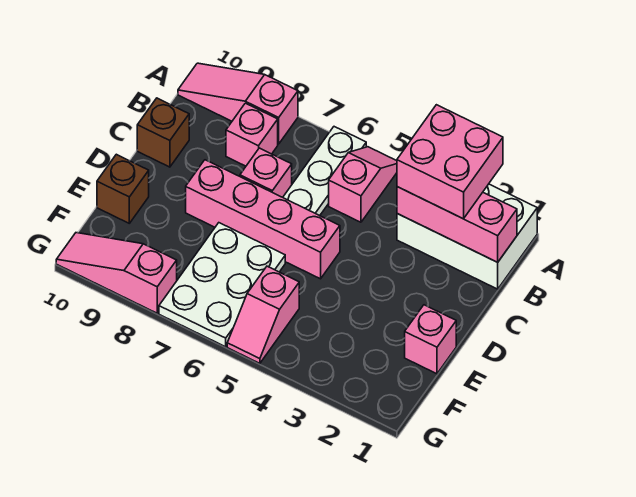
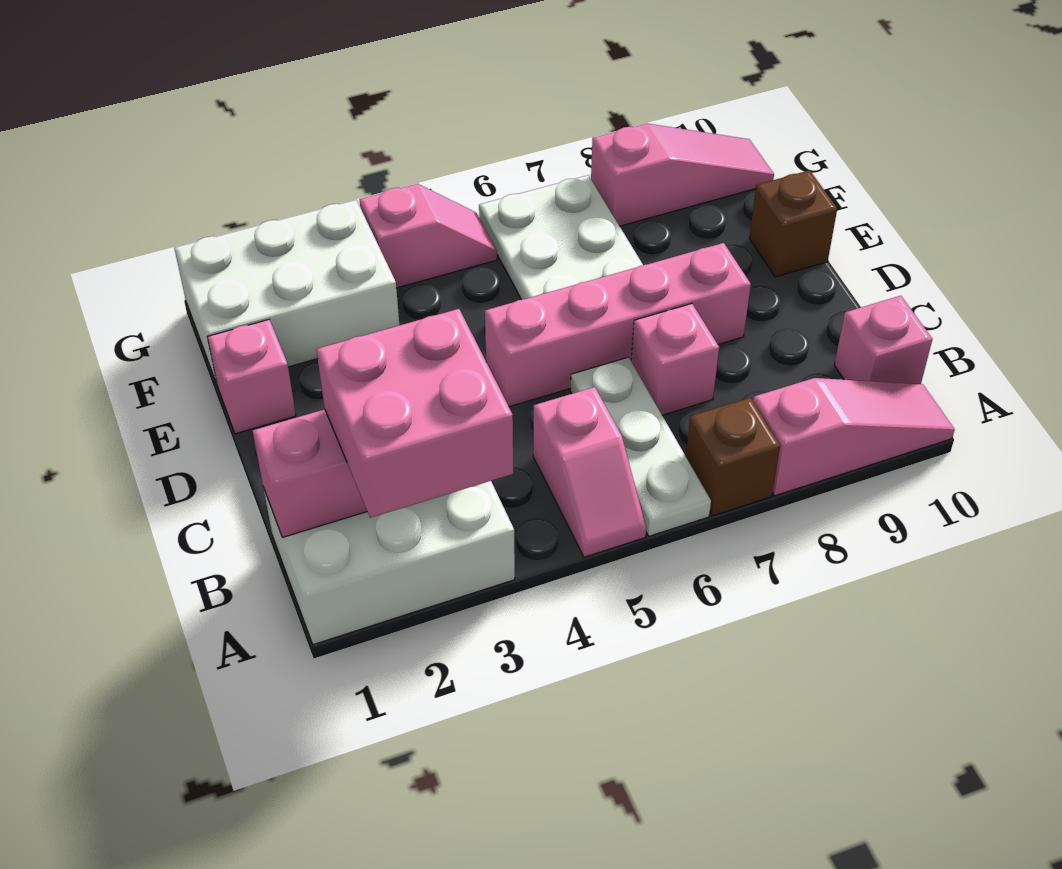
pink brick B8 level 1 -> pink brick B10 level 1
brown brick C10 level 1 -> brown brick A7 level 1
none -> white brick F1:G3 level 1
pink slope F5:G5 level 1 top F -> pink slope G4:G5 level 1 top 4

